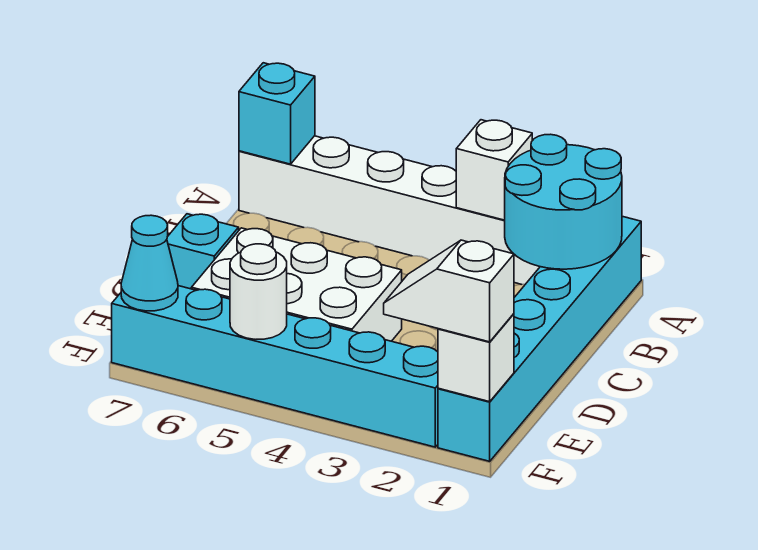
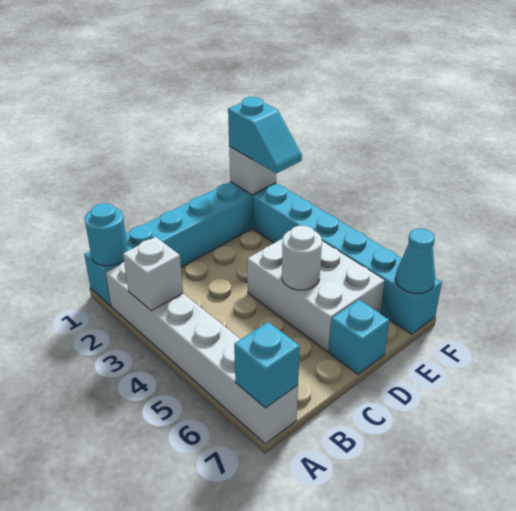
cyan round brick A1:B2 level 2 -> cyan round brick A1 level 2
white slope F1:F2 level 3 top 1 -> cyan slope F1:F2 level 3 top 1
white round brick F5 level 2 -> white round brick D5 level 2

